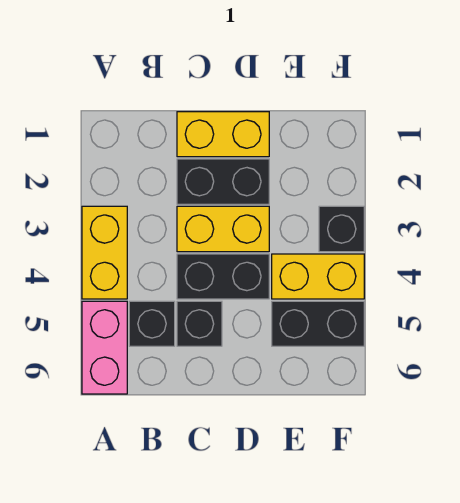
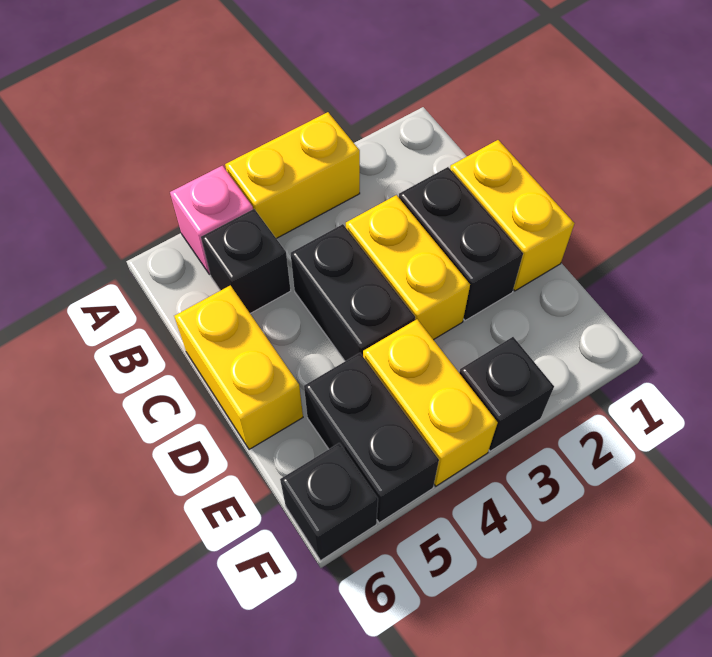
pink brick A5:A6 level 1 -> pink brick A5 level 1
black brick C5 level 1 -> black brick F6 level 1
none -> yellow brick C6:D6 level 1

